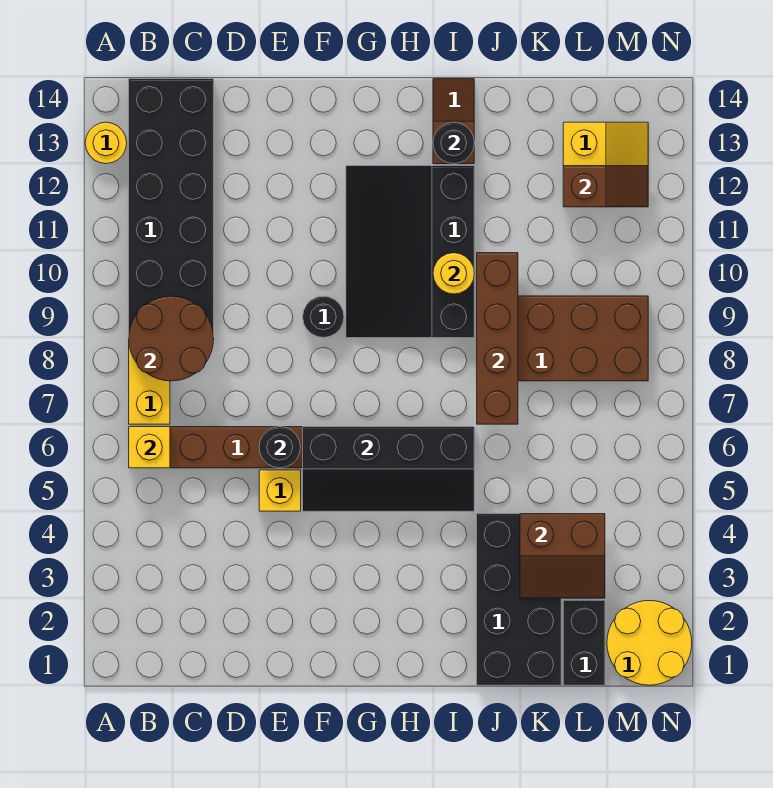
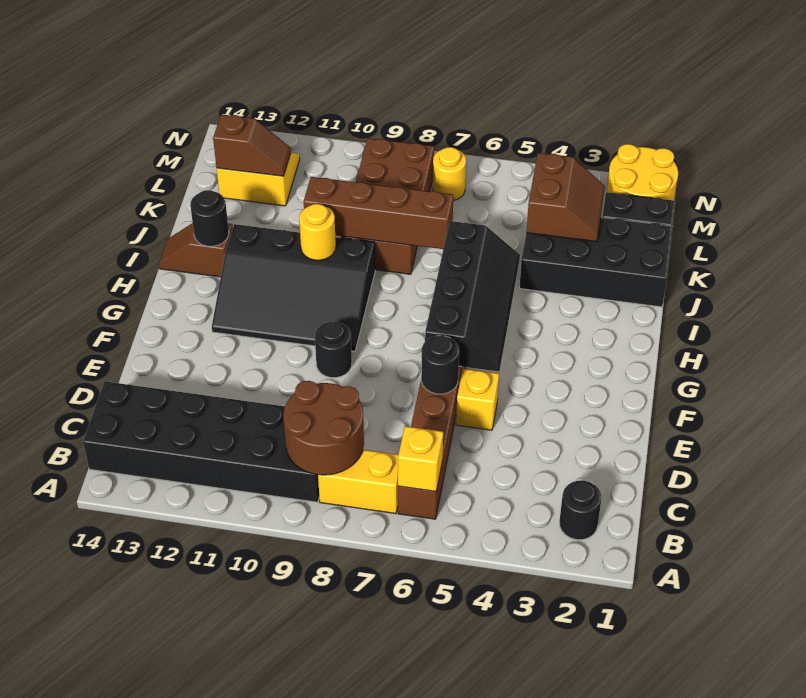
yellow round brick A13 level 1 -> yellow round brick M7 level 1
none -> black round brick B2 level 1
brown slope L12:M12 level 2 top L -> brown slope L12:L13 level 2 top 13

